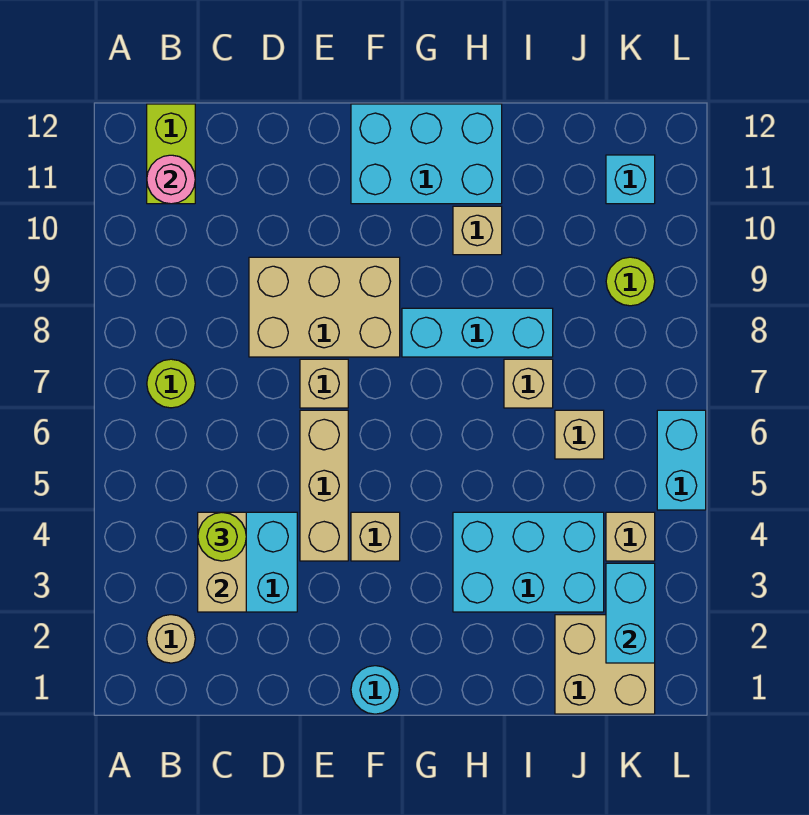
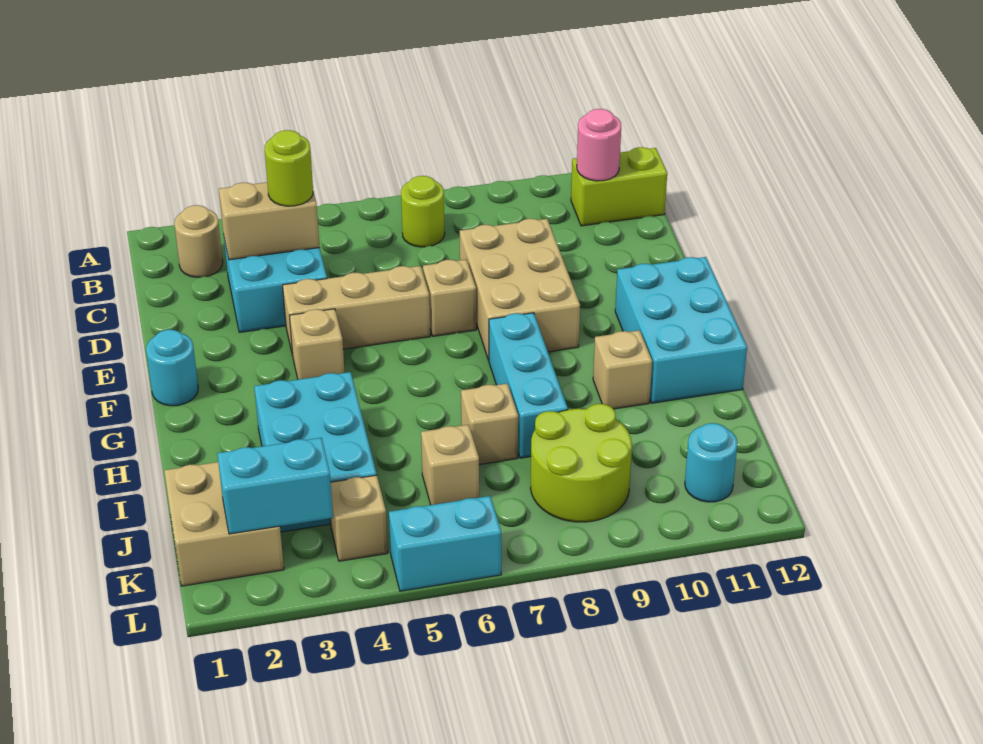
lime round brick K9 level 1 -> lime round brick J8:K9 level 1
cyan brick K11 level 1 -> cyan round brick K11 level 1

